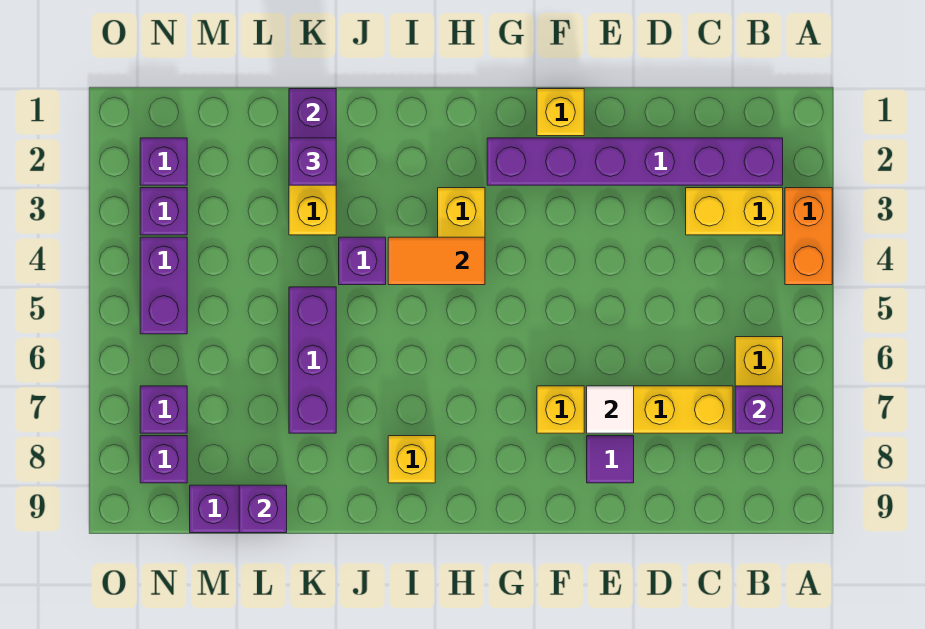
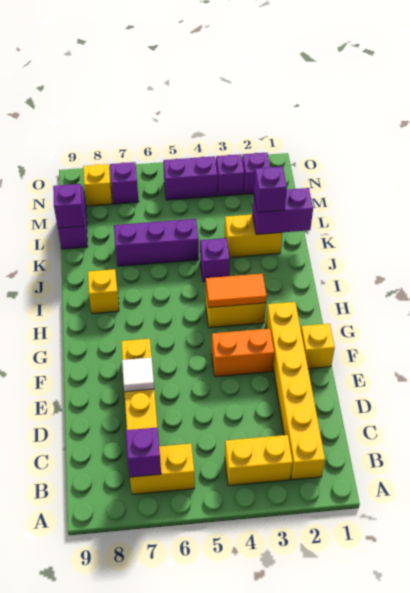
orange brick A3:A4 level 1 -> orange brick F3:F4 level 1
purple brick B2:G2 level 1 -> yellow brick B2:G2 level 1
yellow brick B3:C3 level 1 -> yellow brick B3:B4 level 1
purple tile E8 level 1 -> none
orange tile H4:I4 level 2 -> orange tile H3:H4 level 2
purple brick N8 level 1 -> yellow brick N8 level 1

